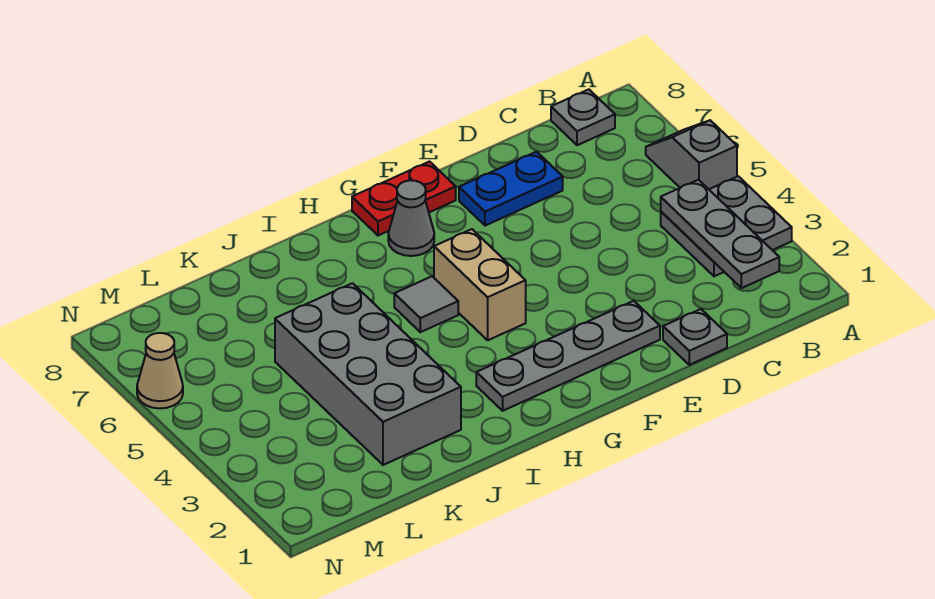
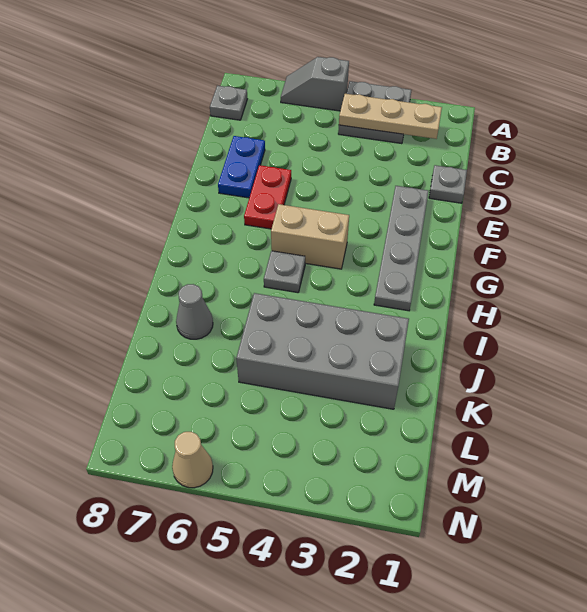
grey plate B2:B4 level 2 -> tan plate B2:B4 level 2
red plate F8:G8 level 1 -> red plate E6:F6 level 1
grey cone G7 level 1 -> grey cone J7 level 1
grey tile H5 level 1 -> grey plate H5 level 1

